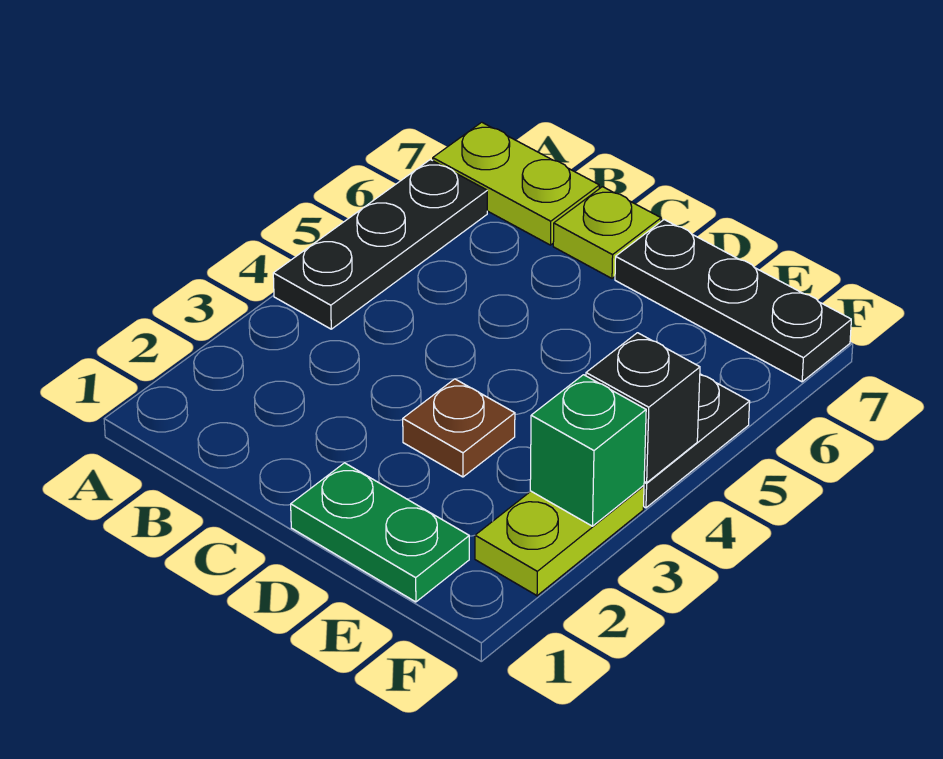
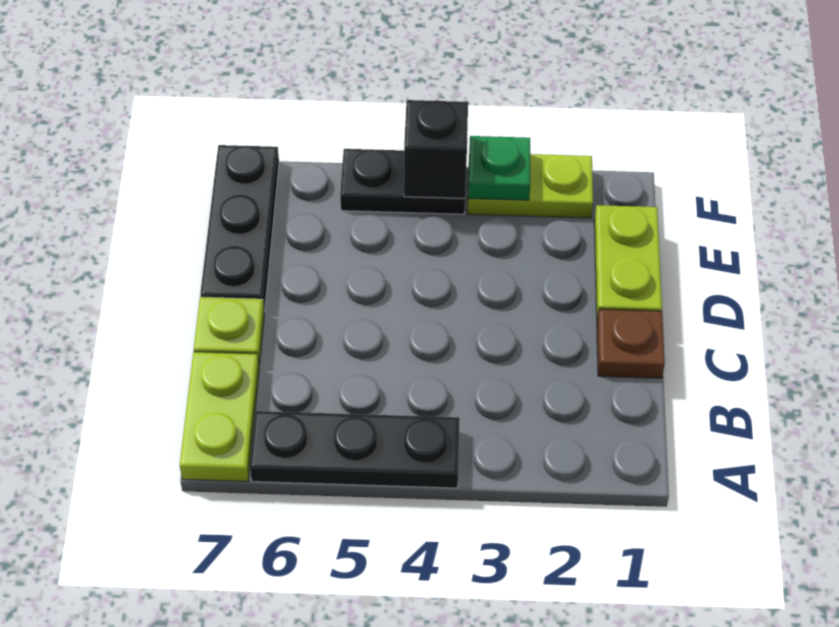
green plate D1:E1 level 1 -> lime plate D1:E1 level 1
brown plate D3 level 1 -> brown plate C1 level 1
green brick F3 level 2 -> green plate F3 level 2

